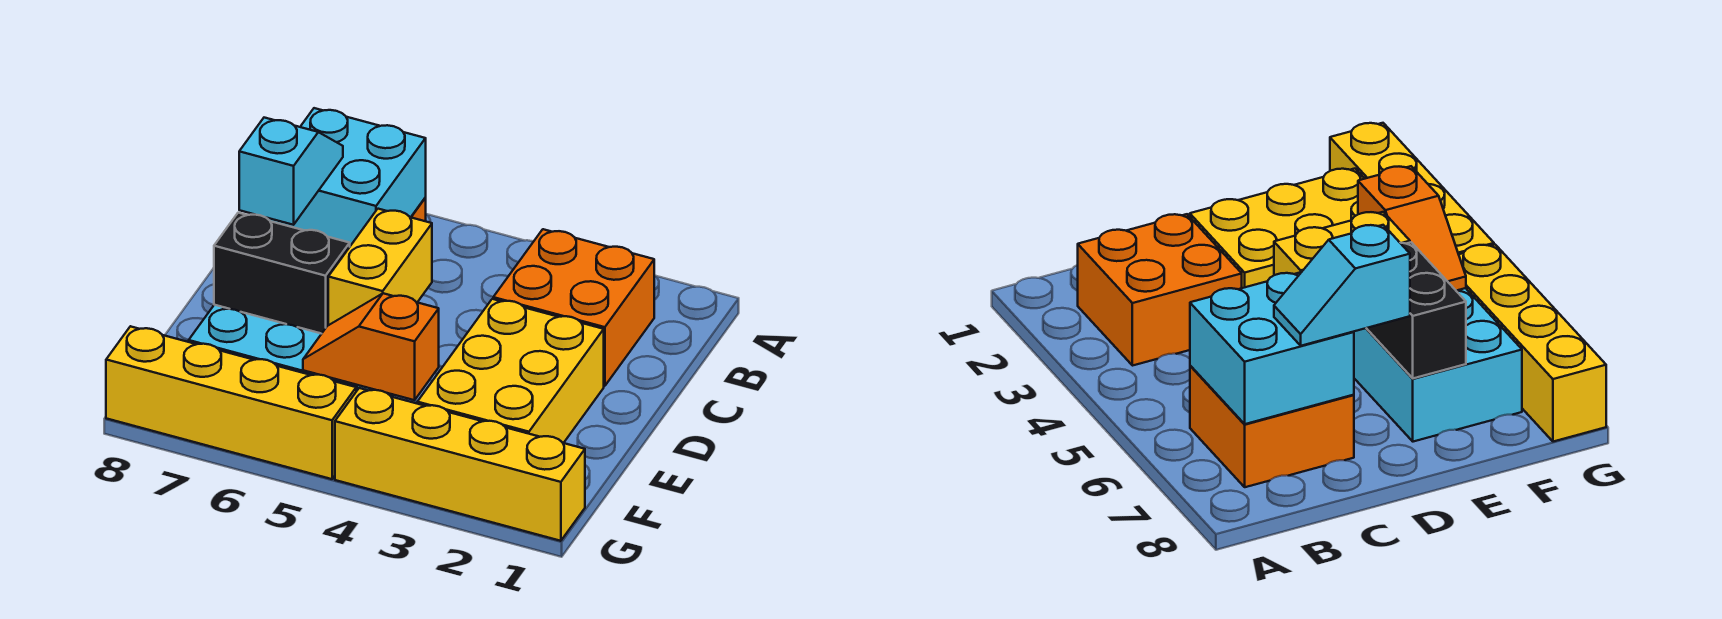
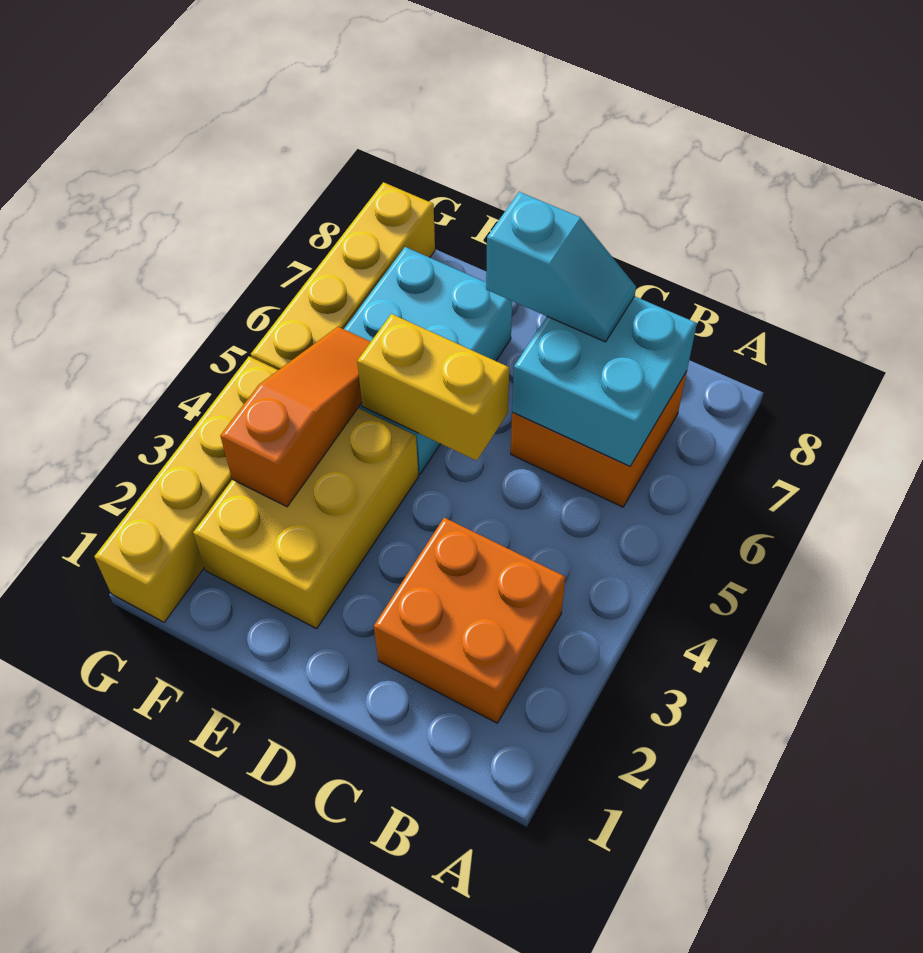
yellow brick D2:F3 level 1 -> yellow brick E2:F4 level 1
black brick E6:E7 level 2 -> none
orange slope F4:F5 level 2 top 4 -> orange slope F3:F5 level 2 top 3

